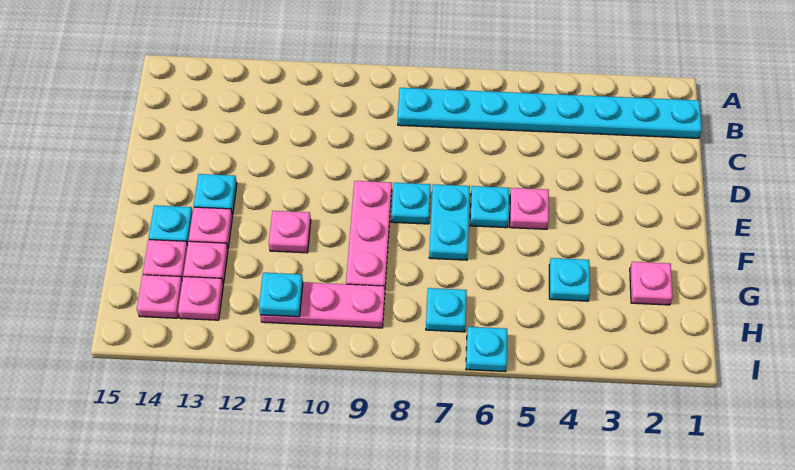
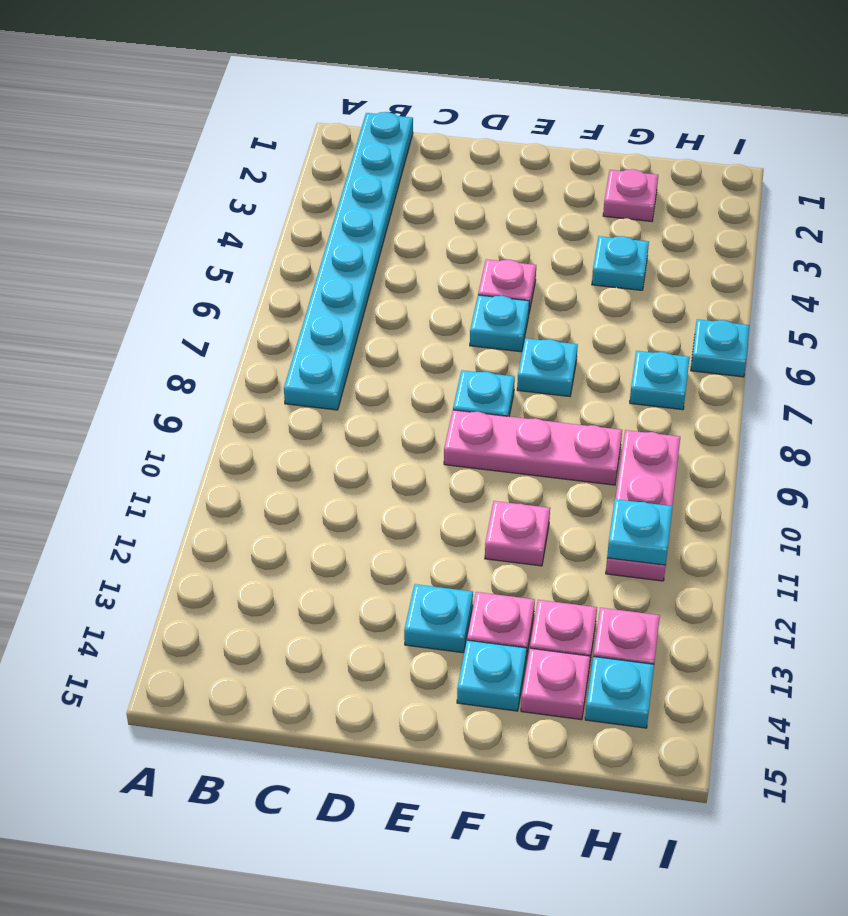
cyan plate E7:F7 level 1 -> cyan plate F7 level 1
pink plate H14 level 1 -> cyan plate H14 level 1

